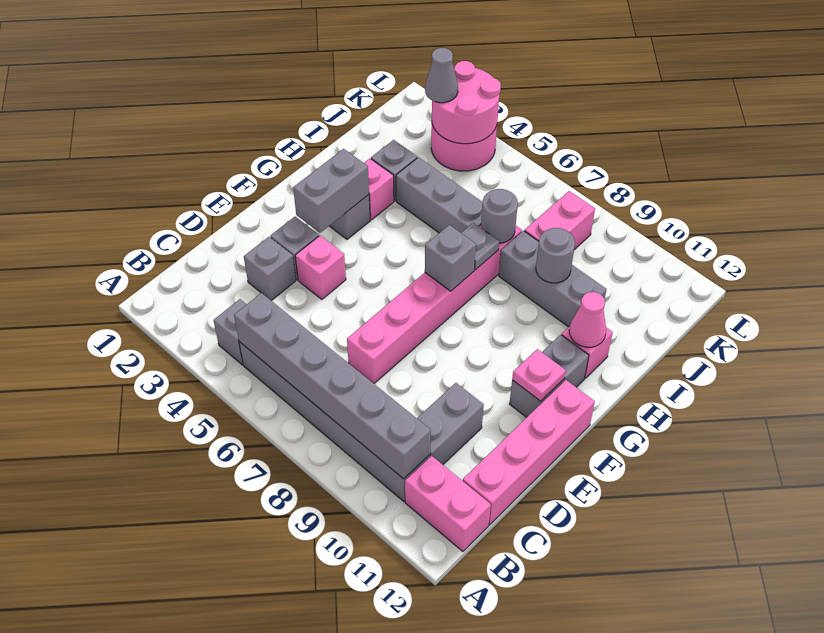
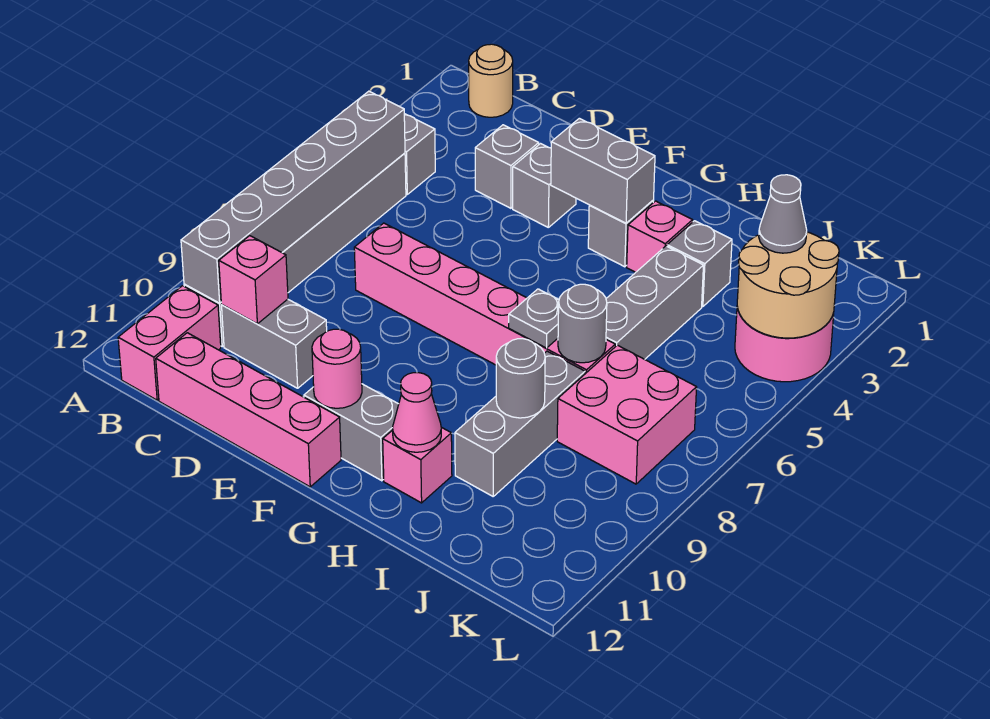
none -> tan round brick B1 level 1
pink brick E4 level 1 -> pink brick C10 level 2
pink plate F11 level 2 -> pink round brick F11 level 2
grey brick G7 level 2 -> none
pink brick J8:K8 level 1 -> pink brick J7:K8 level 1
pink round brick K3:L4 level 2 -> tan round brick K3:L4 level 2

